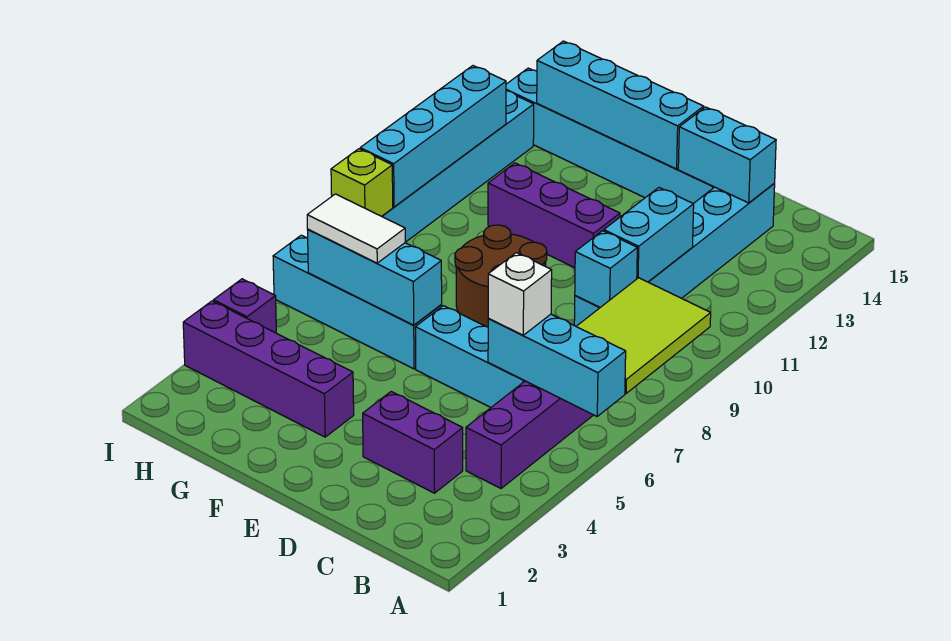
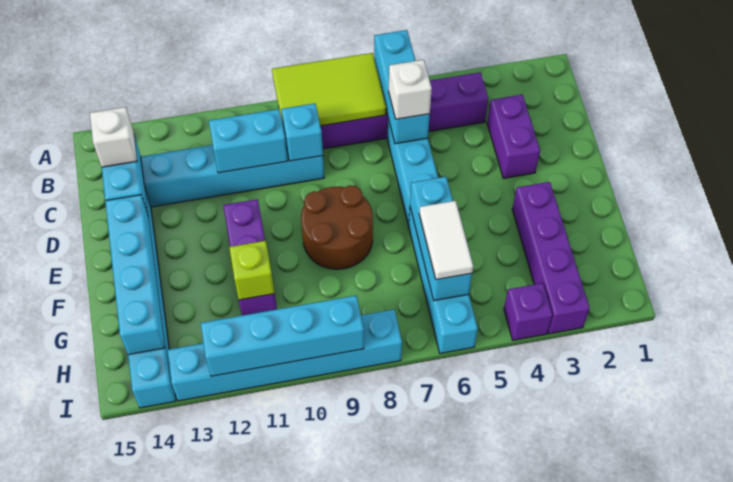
none -> white brick C14 level 3
lime brick I8 level 2 -> lime brick G11 level 2

